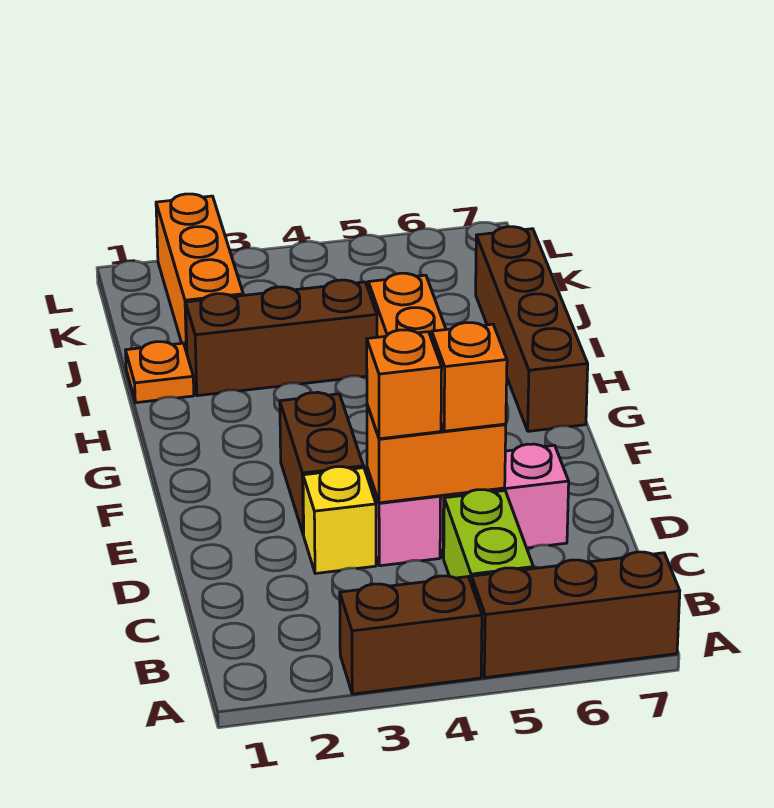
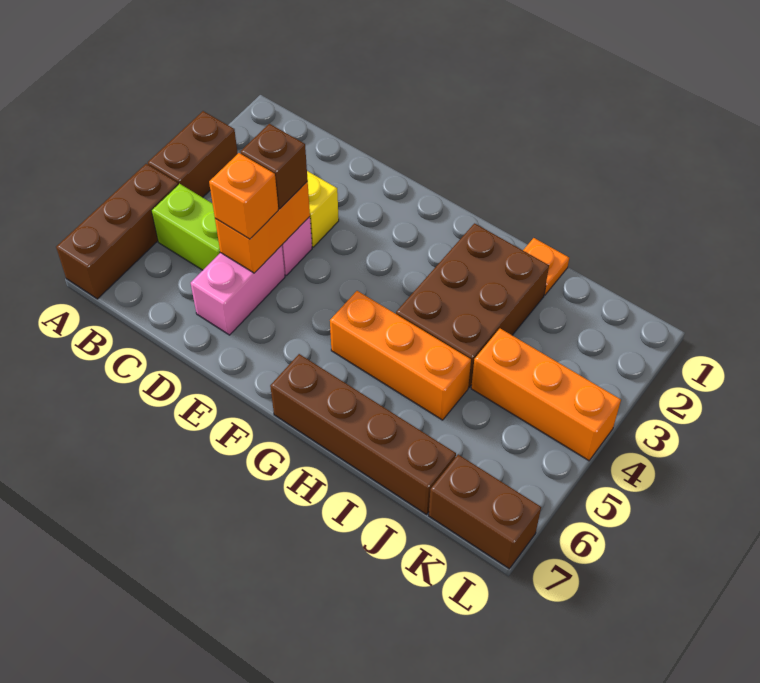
orange brick D4 level 3 -> brown brick D4 level 3
brown brick E3:F3 level 1 -> brown brick K7:L7 level 1
brown brick I2:I4 level 1 -> brown brick H2:I4 level 1
orange brick J2:L2 level 1 -> orange brick J4:L4 level 1

